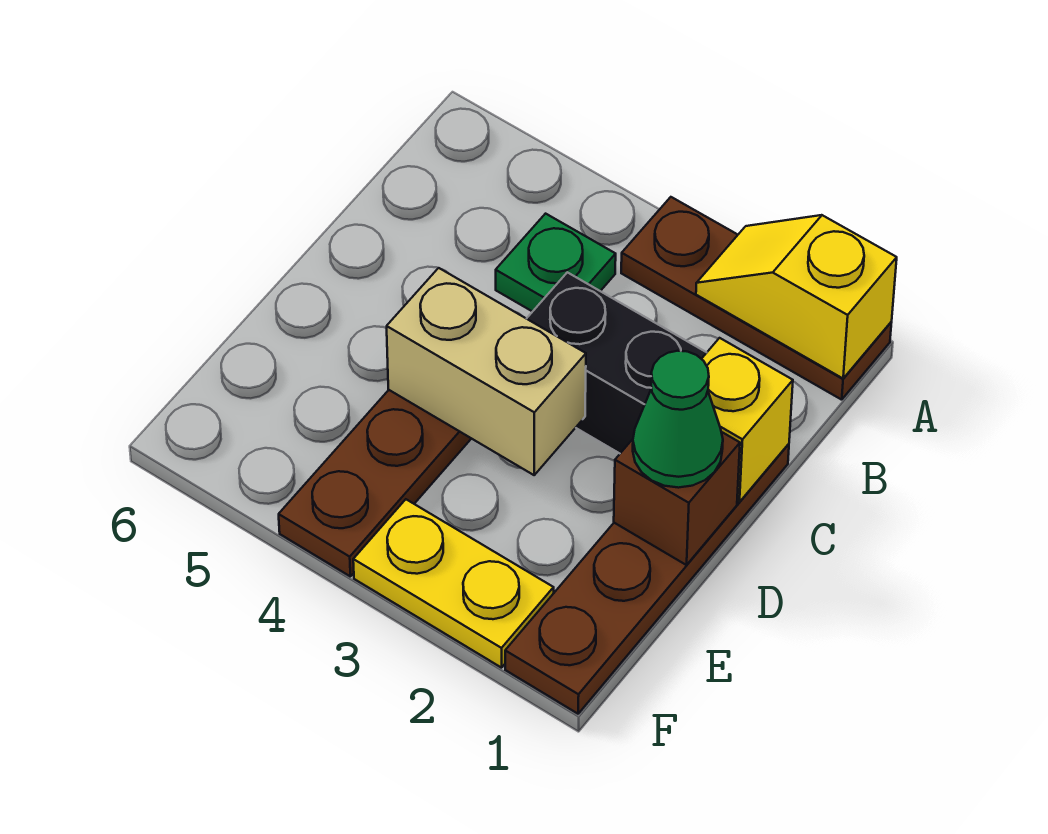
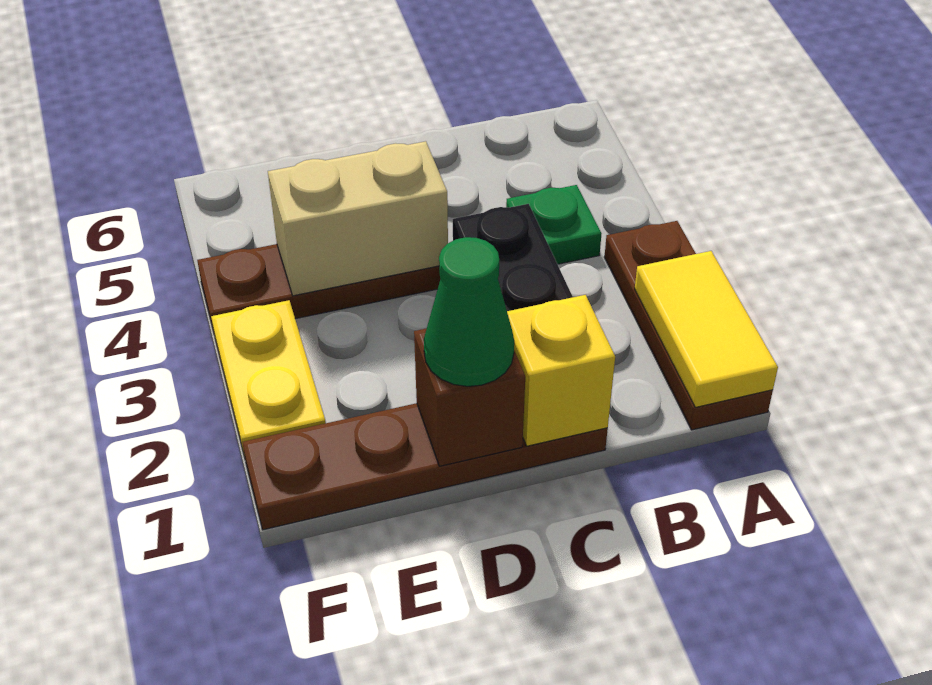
yellow slope A1:A2 level 2 top 1 -> yellow tile A1:A2 level 2
tan brick D3:D4 level 2 -> tan brick D4:E4 level 2

